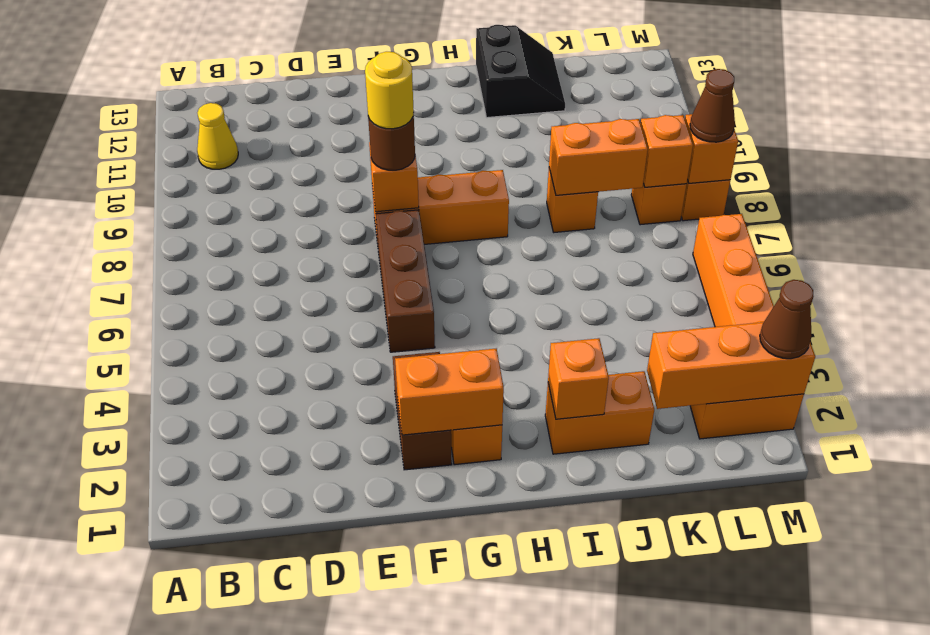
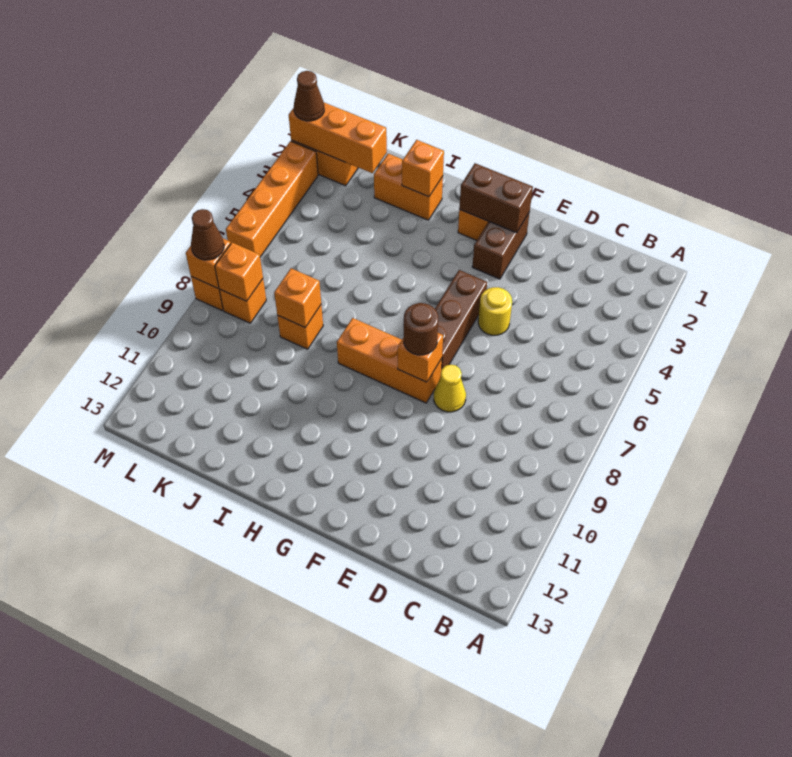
yellow cone B11 level 1 -> yellow cone E8 level 1
orange brick F2:G2 level 2 -> brown brick F2:G2 level 2
yellow round brick F8 level 4 -> yellow round brick E5 level 1
black slope I12:J13 level 1 top I -> none
orange brick J8:K8 level 2 -> orange brick J8 level 2

